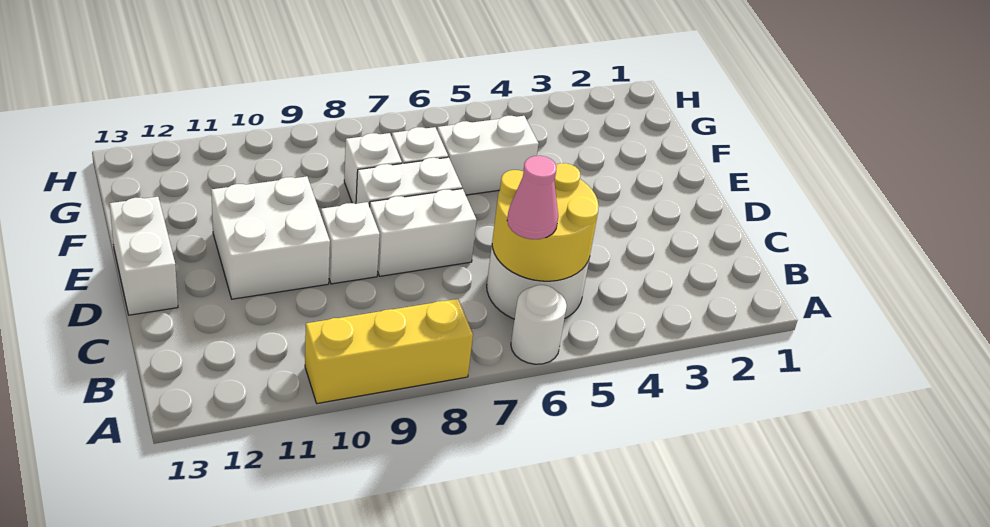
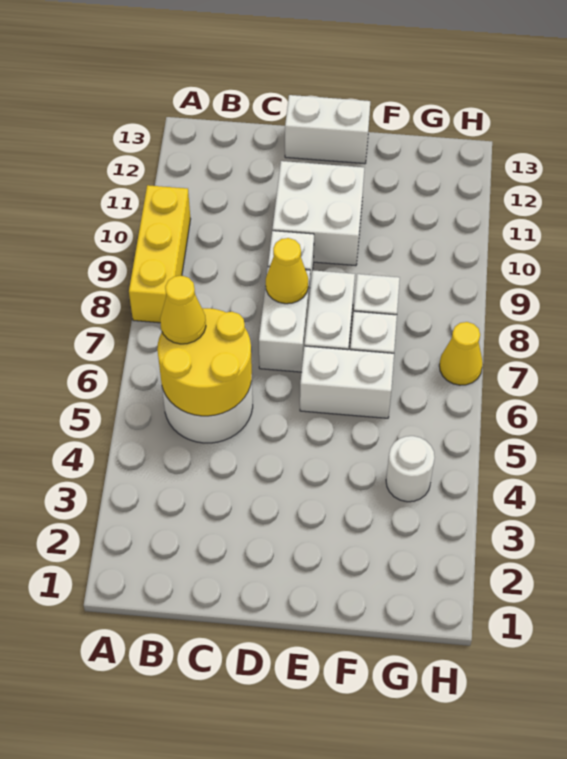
white round brick A6 level 1 -> white round brick G4 level 1
pink cone B6 level 3 -> yellow cone B6 level 3
none -> yellow cone D8 level 2
white brick F5:F6 level 1 -> white brick E6:F6 level 1
none -> yellow cone H7 level 1

